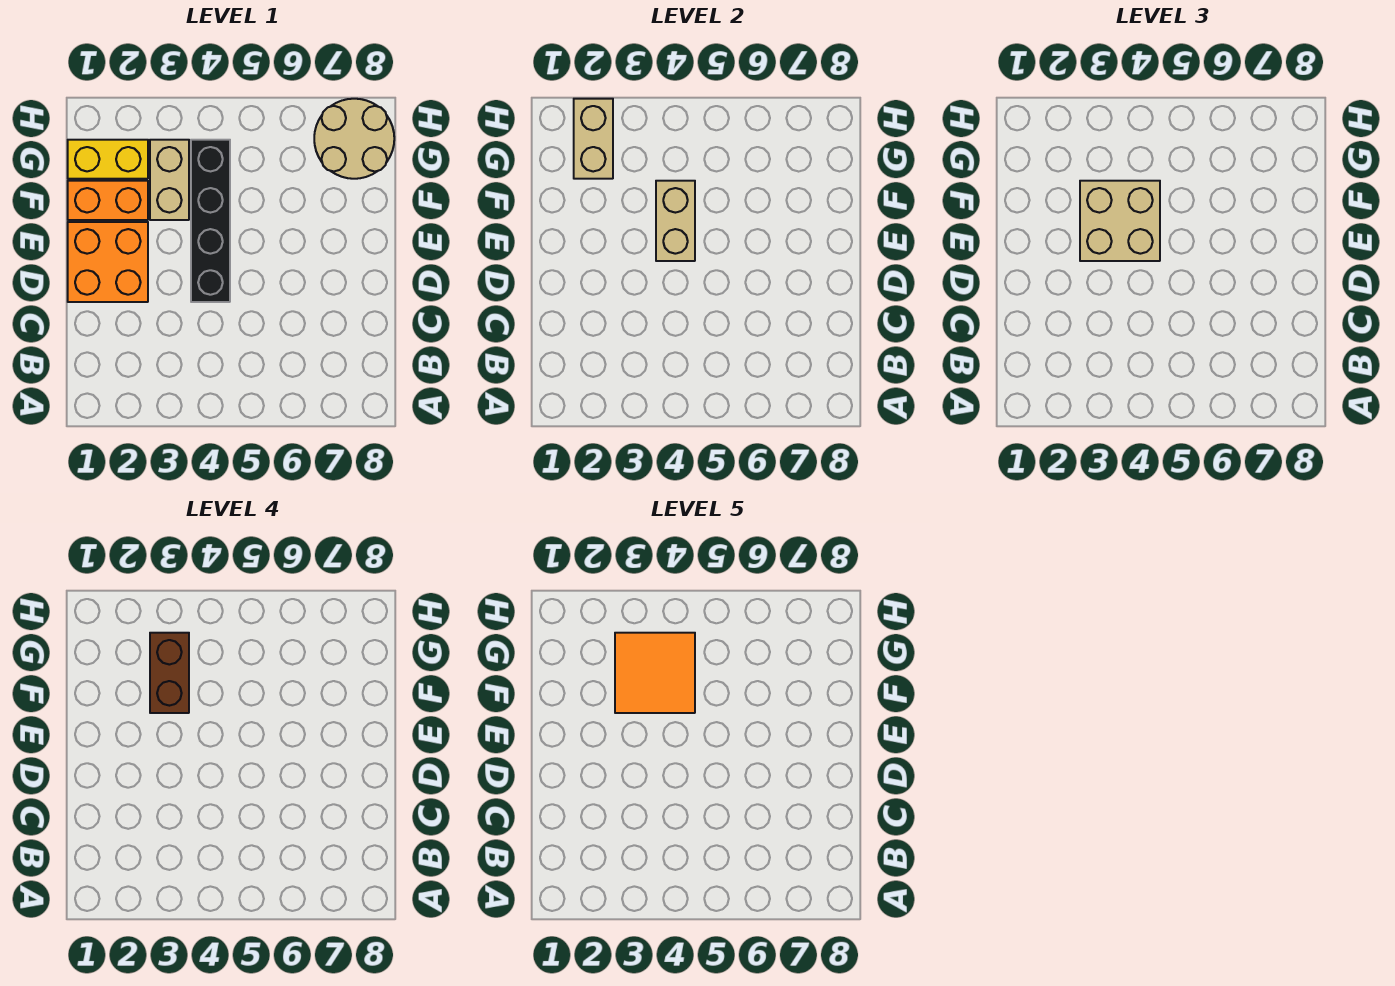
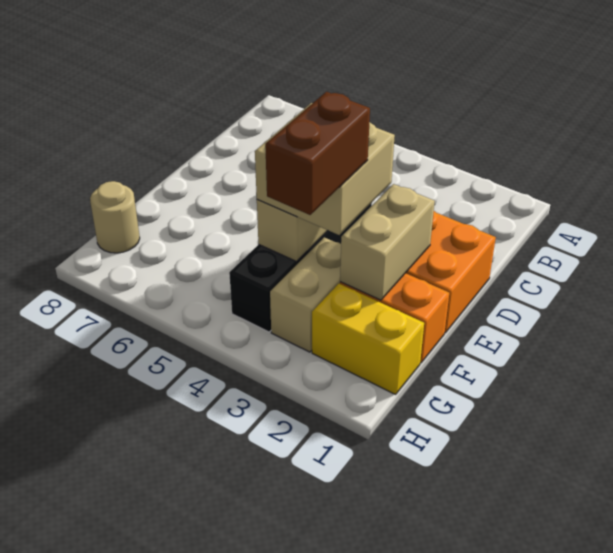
orange tile F3:G4 level 5 -> none
tan brick G2:H2 level 2 -> tan brick E2:F2 level 2
tan round brick G7:H8 level 1 -> tan round brick G8 level 1

